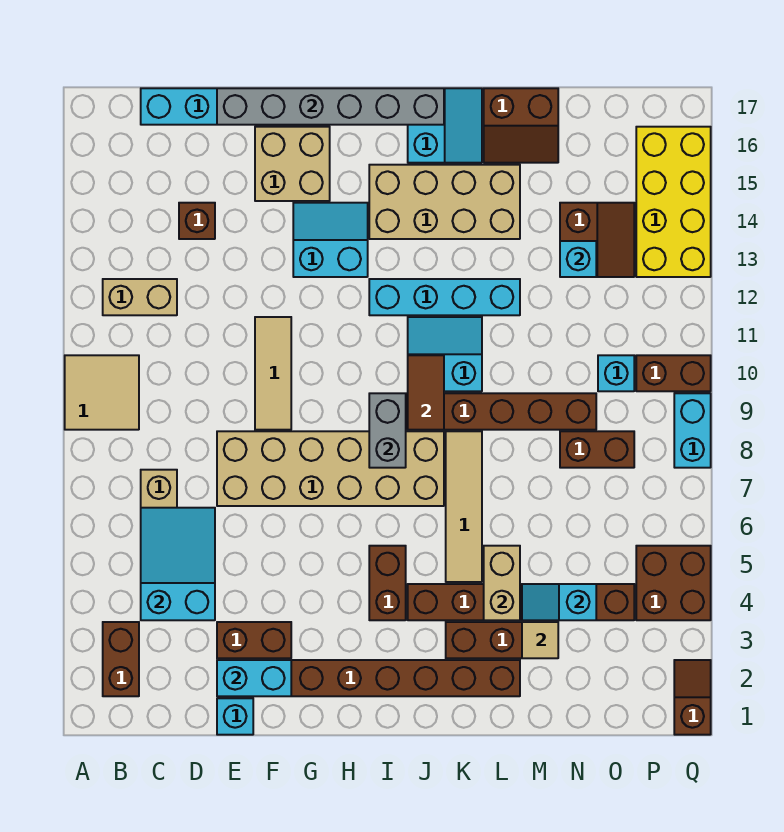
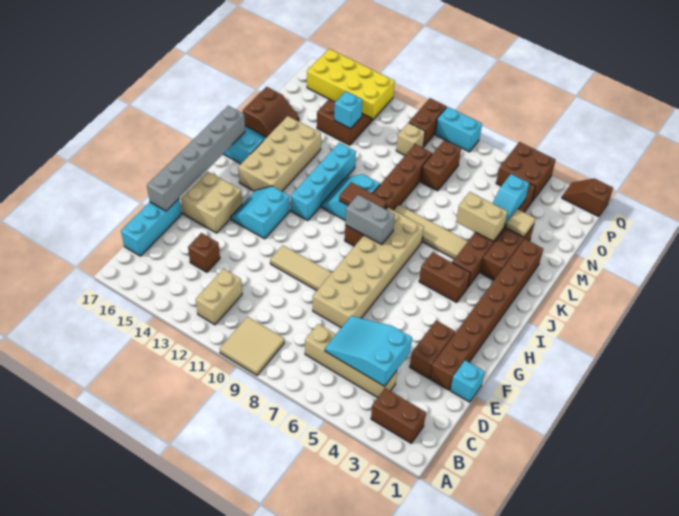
cyan brick E2:F2 level 2 -> none
cyan brick O10 level 1 -> tan brick O10 level 1

